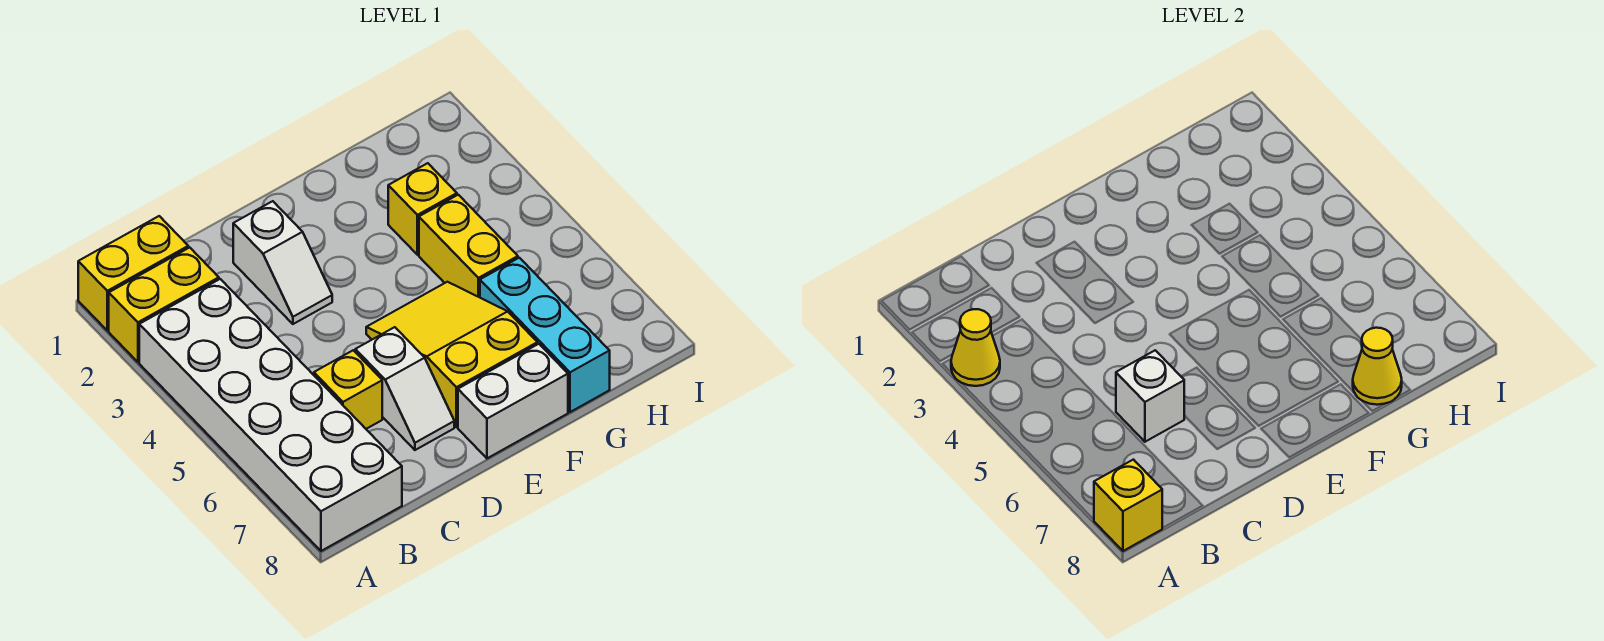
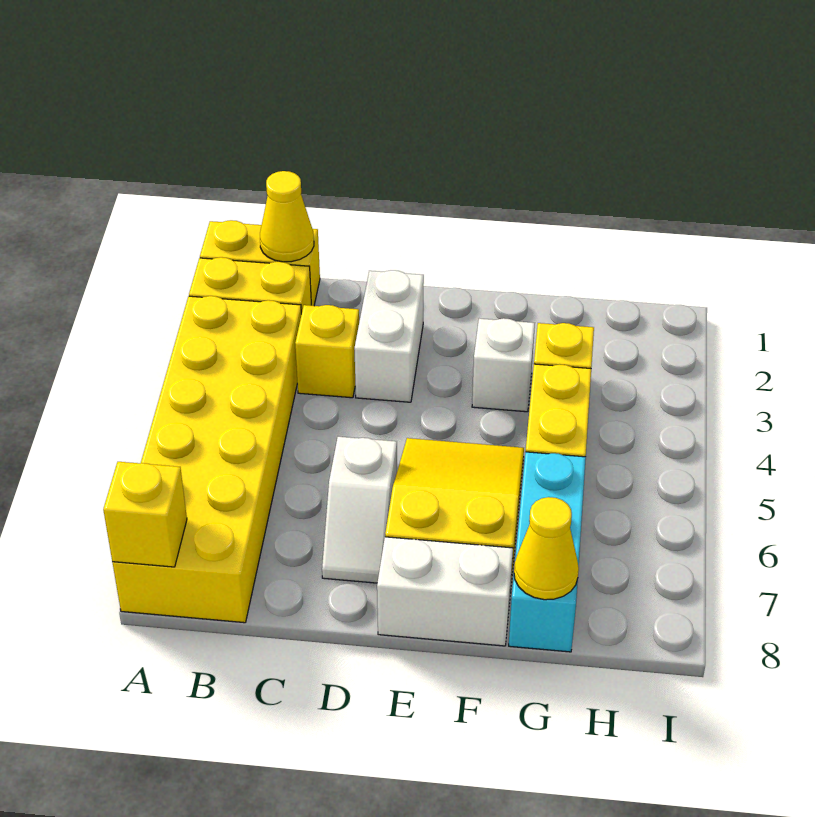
white brick A3:B8 level 1 -> yellow brick A3:B8 level 1
yellow cone A3 level 2 -> yellow cone B1 level 2
yellow brick C6 level 1 -> yellow brick C3 level 1
white brick C6 level 2 -> white brick F3 level 1
white slope D2:D3 level 1 top 2 -> white brick D2:D3 level 1

